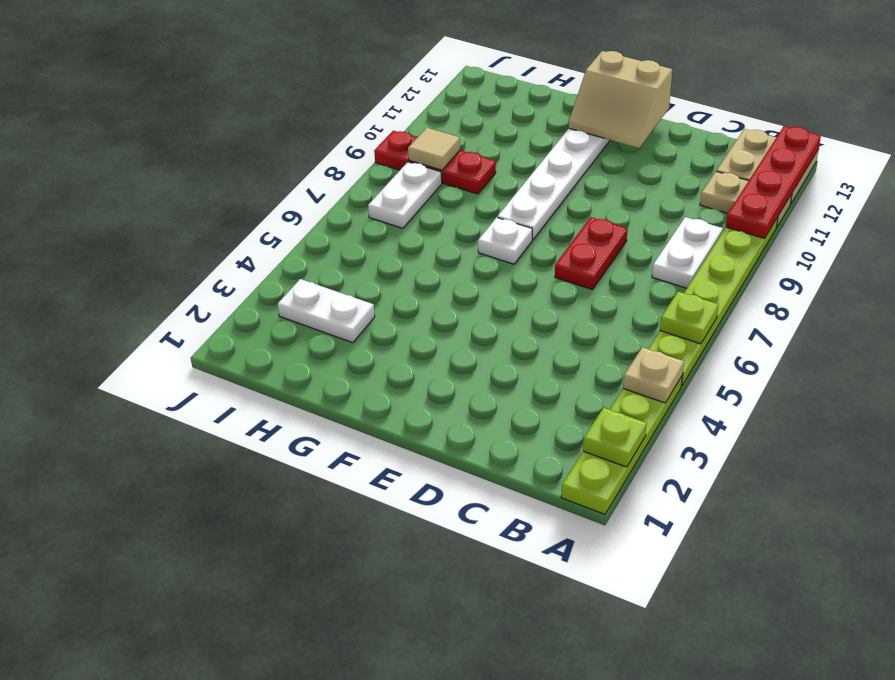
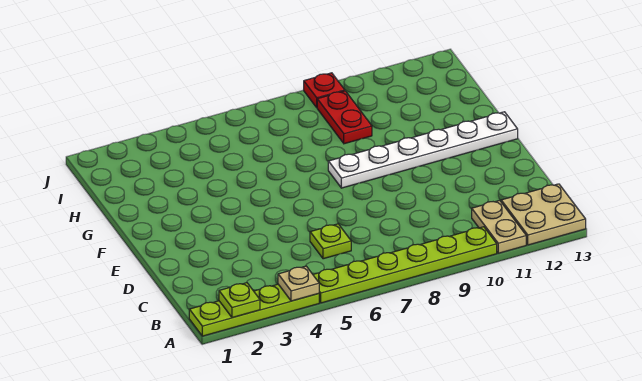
lime plate A6 level 2 -> lime plate C6 level 1
red plate A10:A13 level 2 -> none
white plate B8:B9 level 1 -> none
red plate D7:D8 level 1 -> none
tan slope E12:F13 level 2 top 13 -> none
white plate F7 level 1 -> none
white plate H3:I3 level 1 -> none
white plate I7:I8 level 1 -> none
tan tile I9 level 2 -> none

